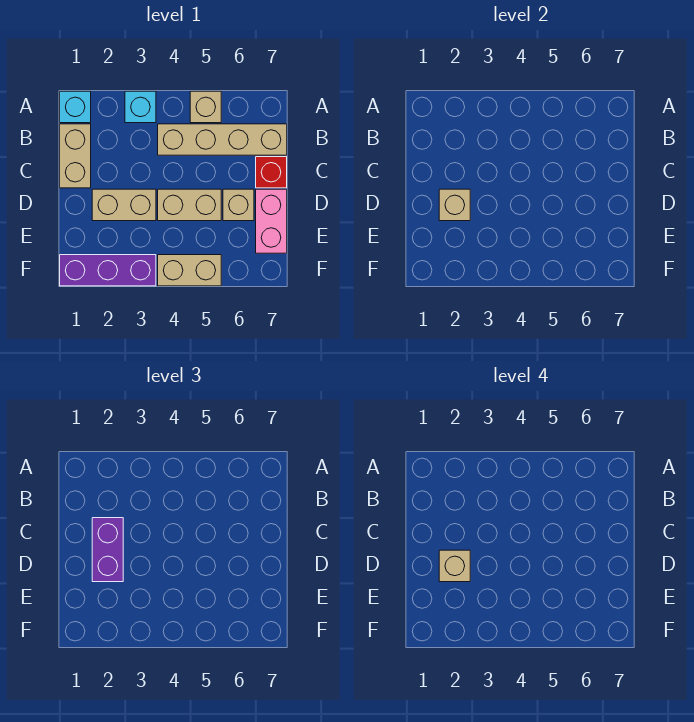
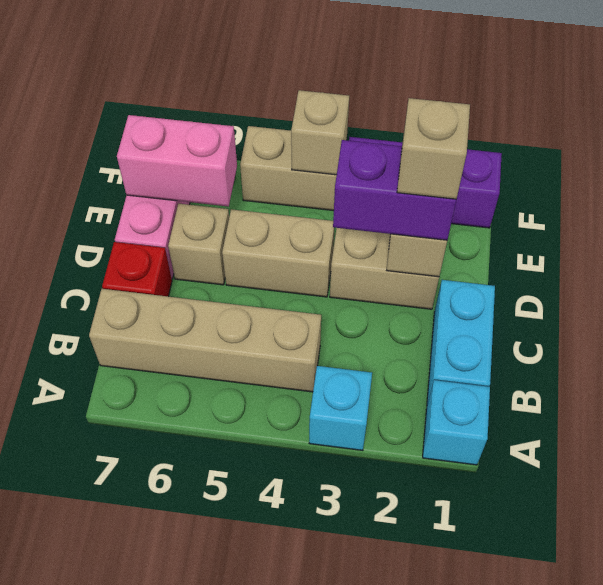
tan brick A5 level 1 -> tan brick F4 level 2
tan brick B1:C1 level 1 -> cyan brick B1:C1 level 1
purple brick C2:D2 level 3 -> purple brick D2:D3 level 3
none -> pink brick E6:E7 level 2

